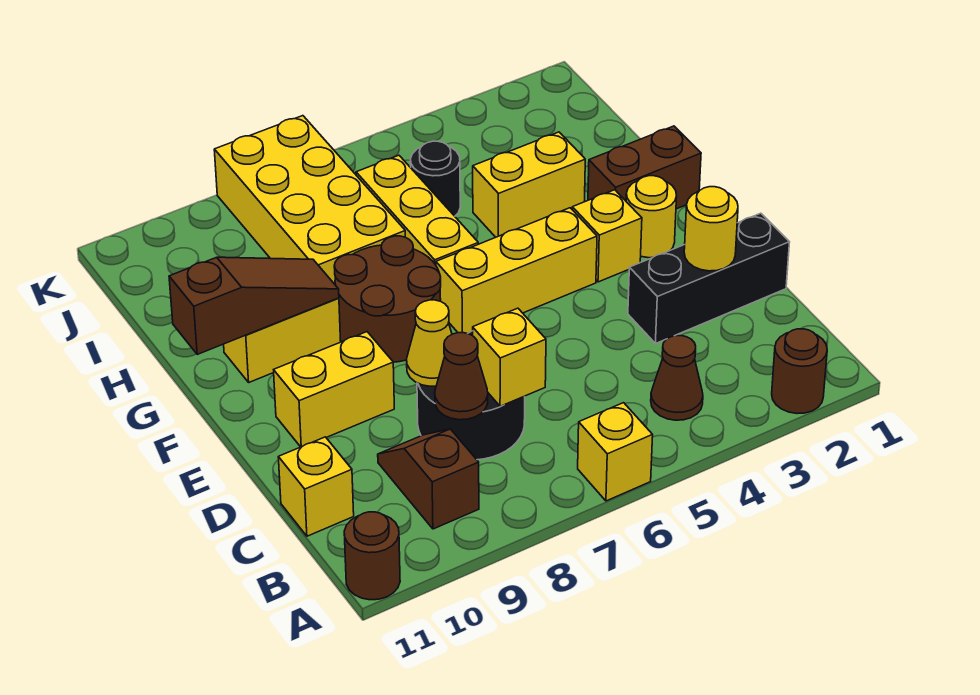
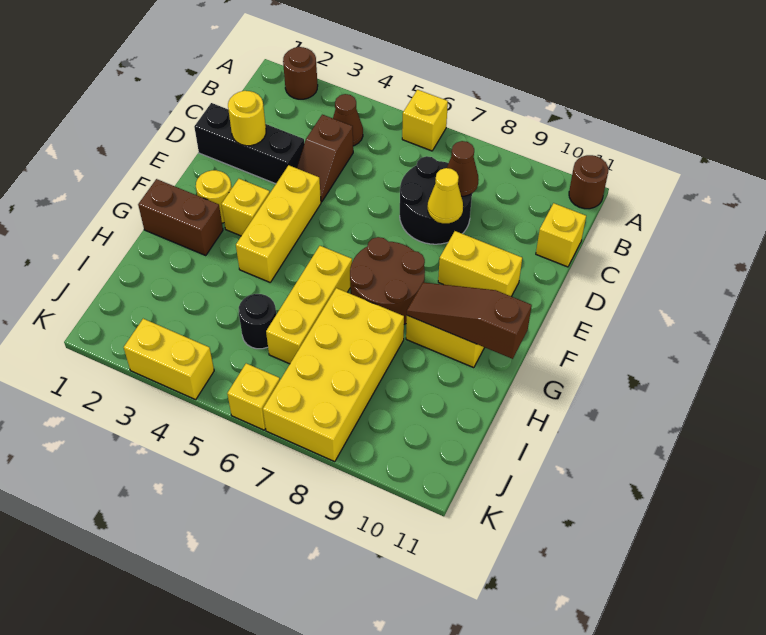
brown slope B9:C9 level 1 top B -> brown slope C4:D4 level 1 top C
yellow brick C7 level 2 -> yellow brick K6 level 1
yellow brick F4:F6 level 1 -> yellow brick E4:G4 level 1
yellow brick H3:H4 level 1 -> yellow brick K3:K4 level 1

